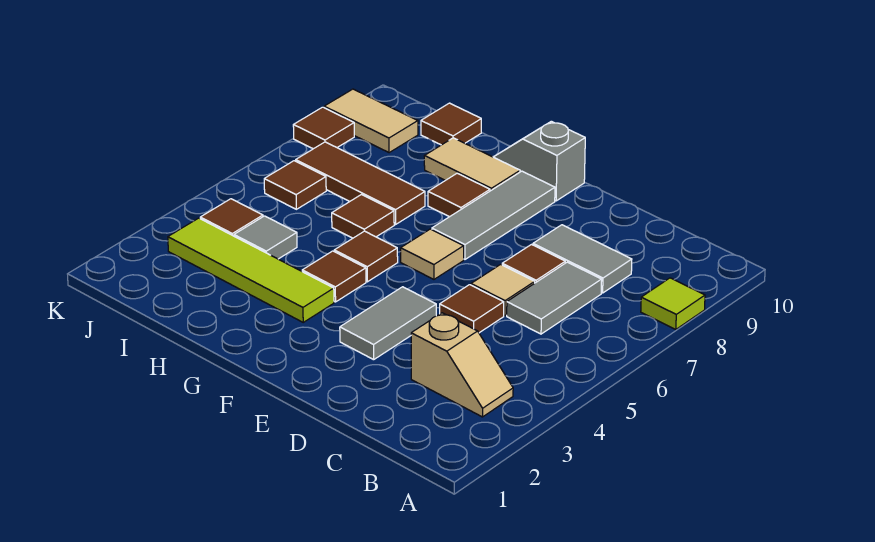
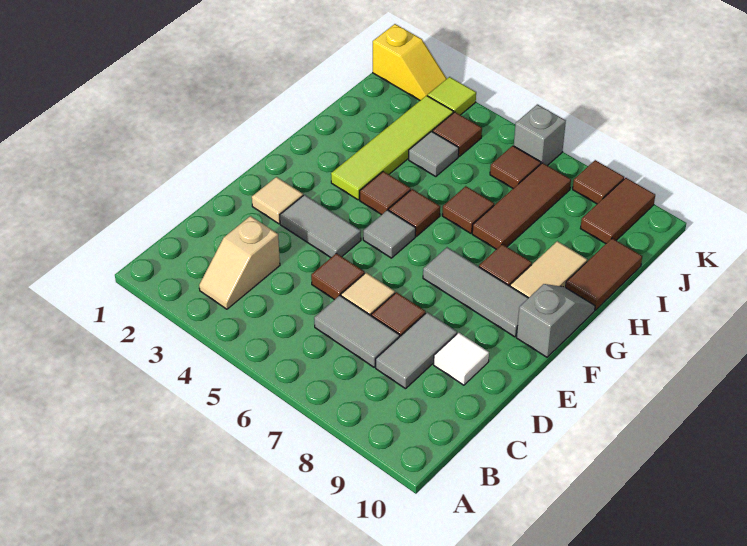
lime tile A8 level 1 -> lime tile K3 level 1
none -> white tile D9 level 1
none -> grey tile F5 level 1
tan tile F6 level 1 -> tan tile E2 level 1
brown tile I10 level 1 -> brown tile H10:I10 level 1
tan tile J9:K9 level 1 -> brown tile J9:K9 level 1
none -> yellow slope K1:K2 level 1 top 1
none -> grey brick K6 level 1

